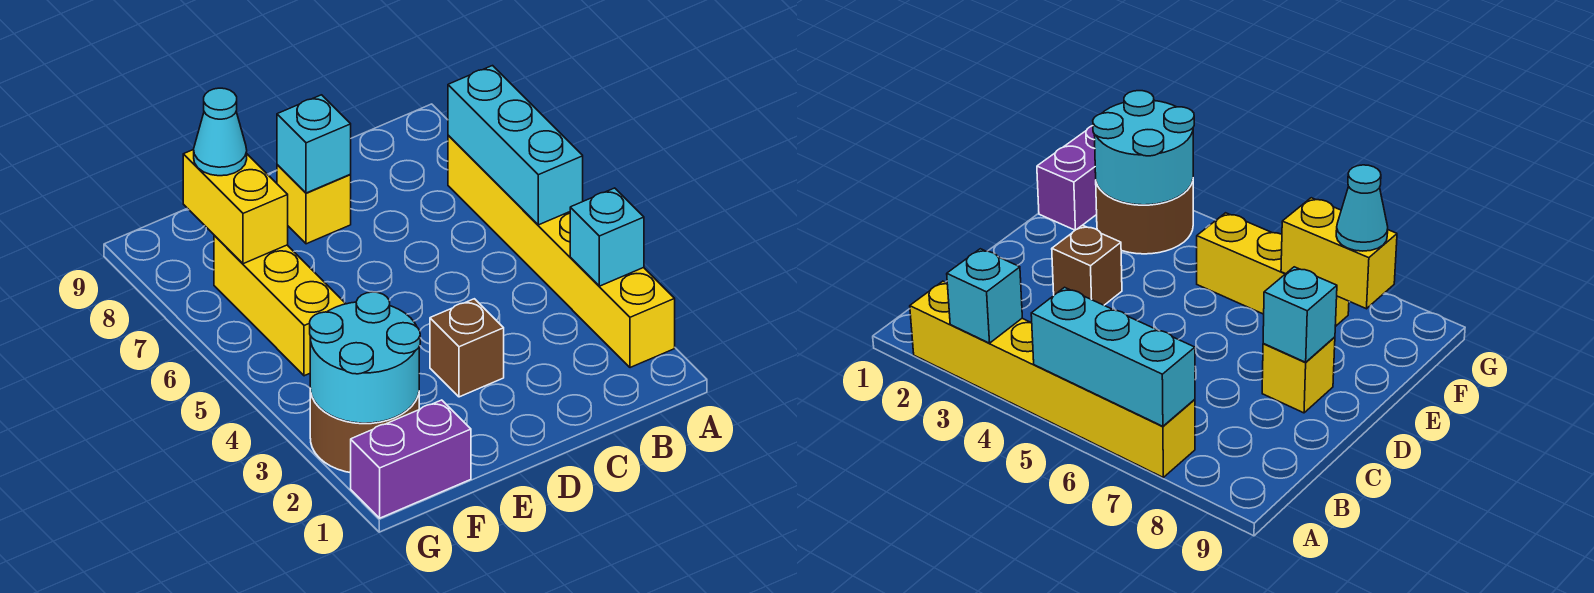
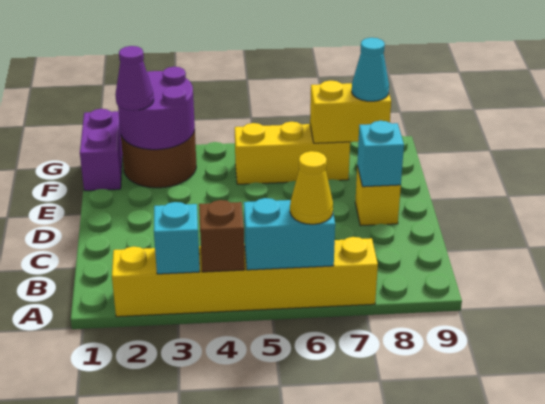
cyan brick A5:A7 level 2 -> cyan brick A5:A6 level 2
none -> yellow cone A6 level 3
brown brick D3 level 1 -> brown brick A4 level 2
cyan round brick F2:G3 level 2 -> purple round brick F2:G3 level 2
none -> purple cone F2 level 3

